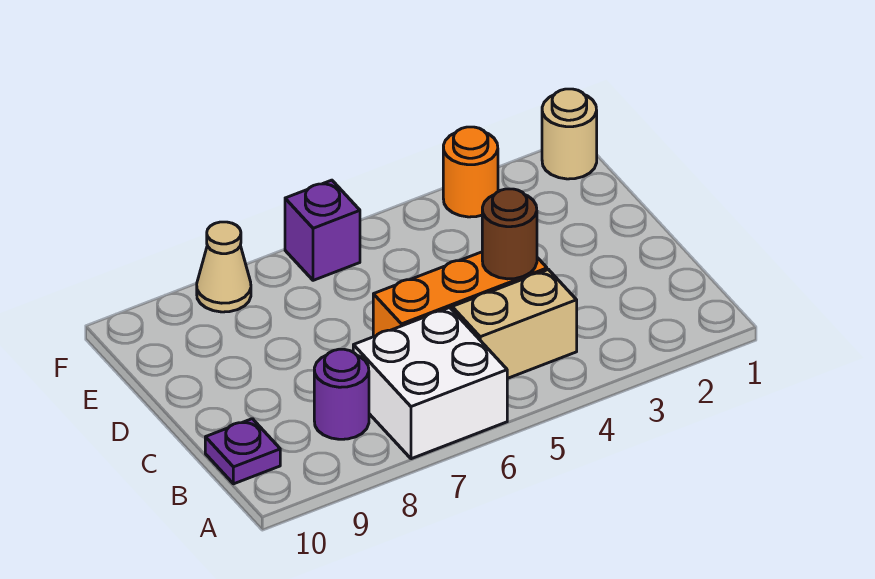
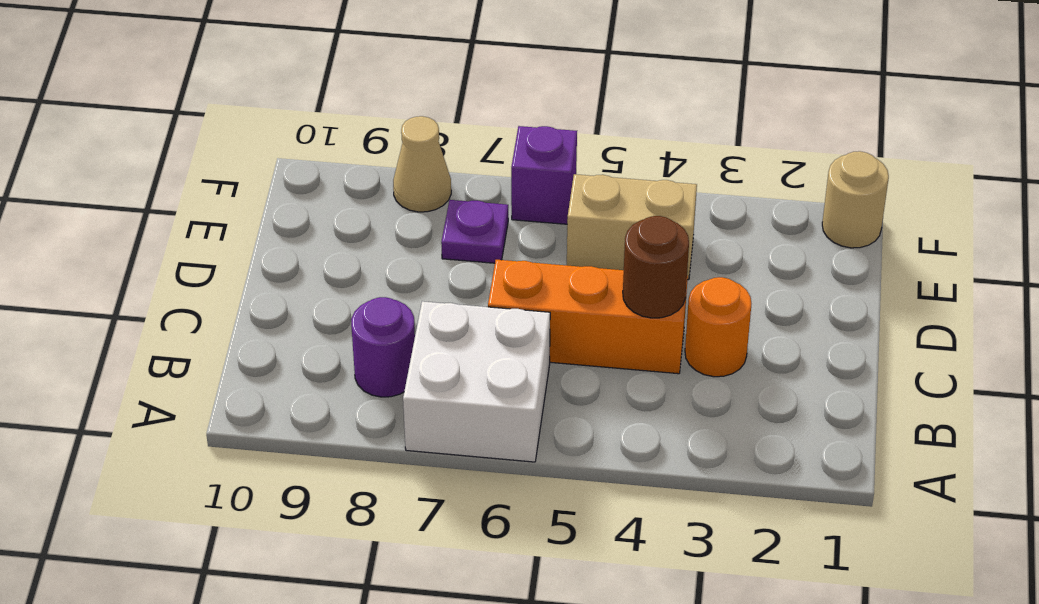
tan brick B4:B5 level 1 -> tan brick E4:E5 level 1
purple plate B10 level 1 -> purple plate E7 level 1
orange round brick F3 level 1 -> orange round brick C3 level 1

